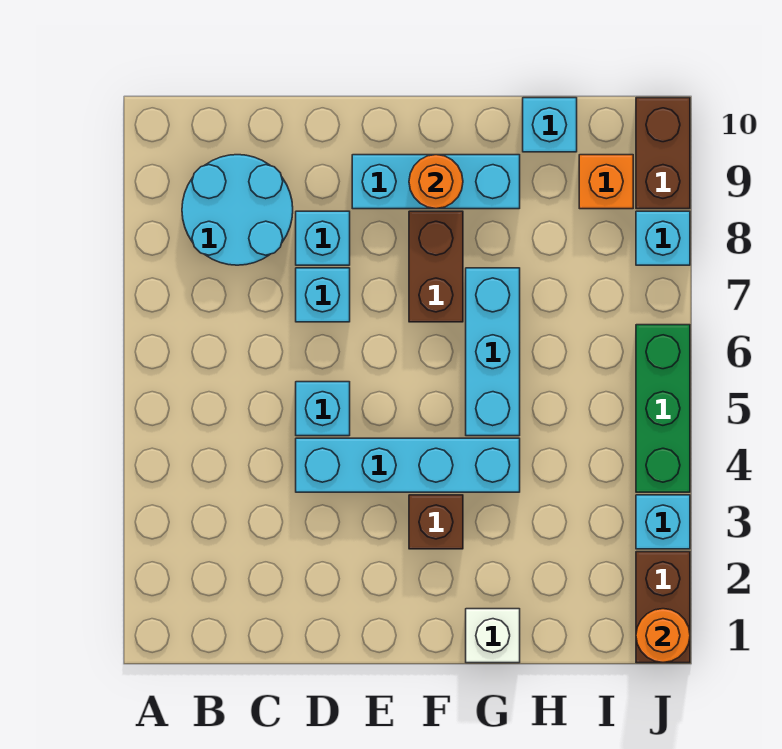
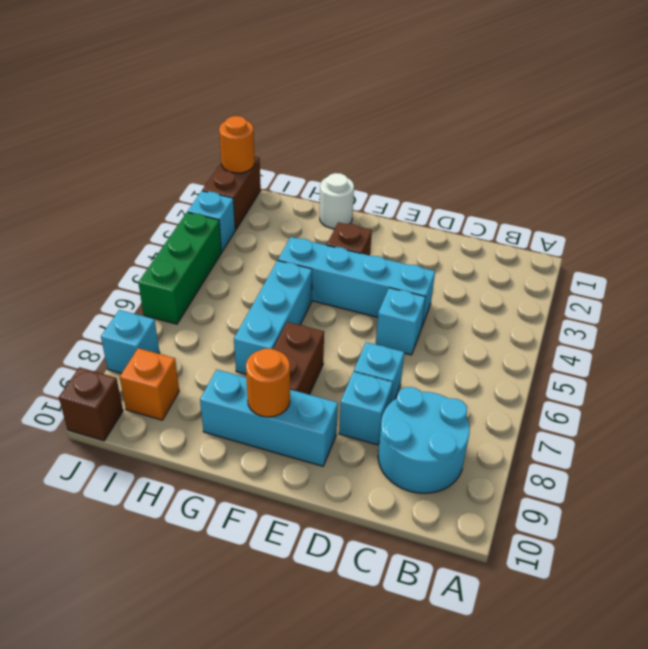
white brick G1 level 1 -> white round brick G1 level 1
cyan brick H10 level 1 -> none
brown brick J9:J10 level 1 -> brown brick J10 level 1

